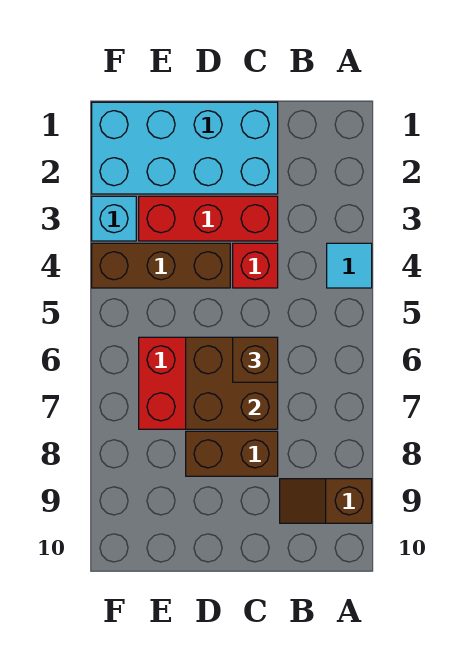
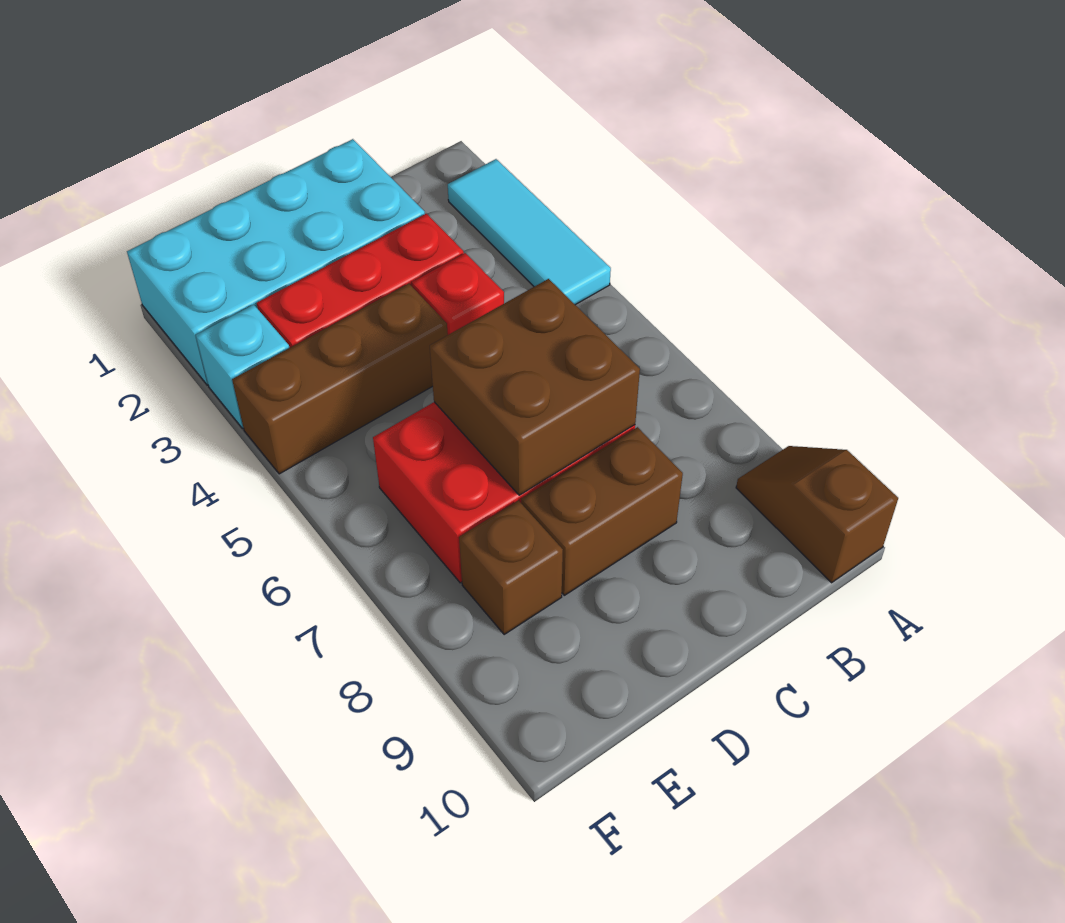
cyan tile A4 level 1 -> cyan tile A2:A4 level 1
brown slope A9:B9 level 1 top A -> brown slope A9:A10 level 1 top 10
brown brick C6 level 3 -> brown brick E8 level 1

